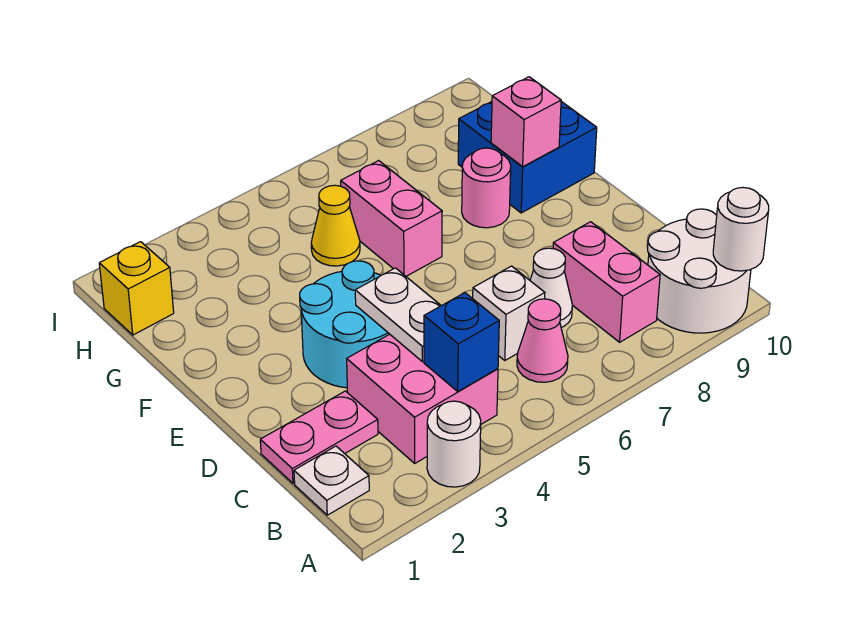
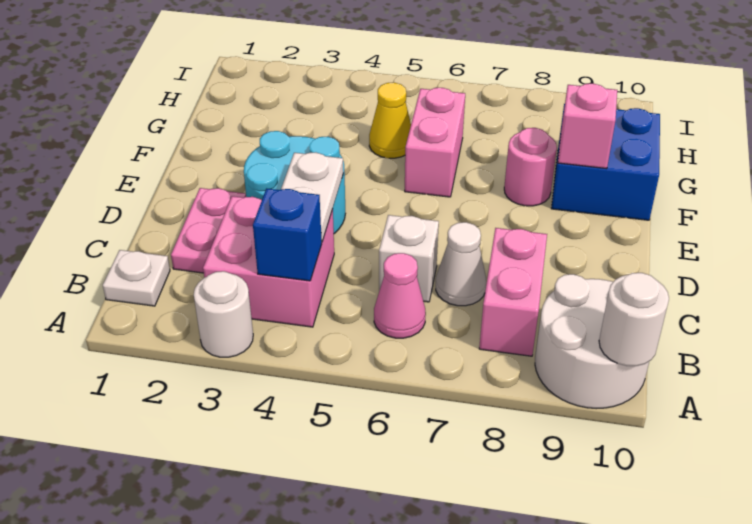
pink plate C1:C2 level 1 -> pink plate C2:D2 level 1
yellow brick H1 level 1 -> none

